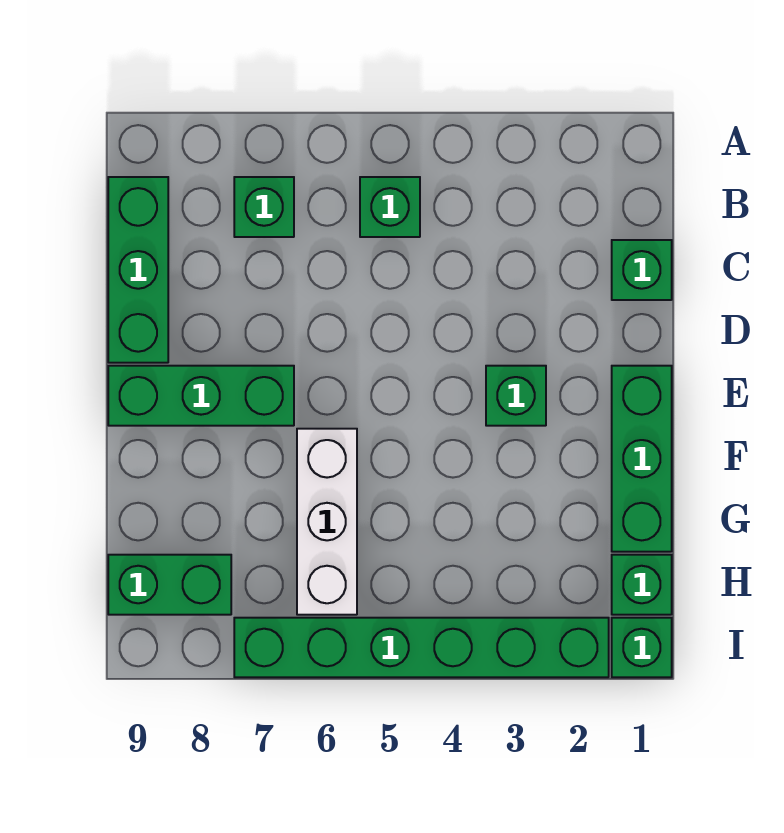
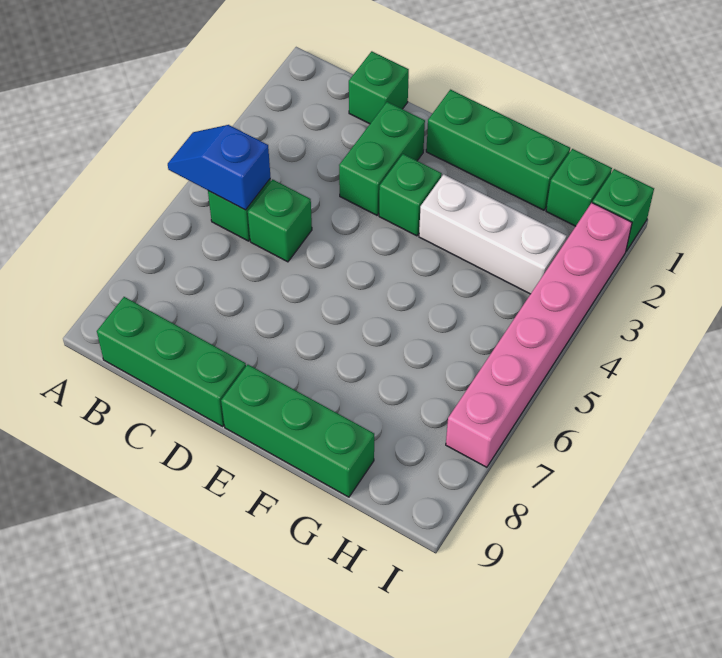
none -> blue slope A5:B5 level 2 top B
green brick B7 level 1 -> green brick C5 level 1
green brick E7:E9 level 1 -> green brick E9:G9 level 1
white brick F6:H6 level 1 -> white brick F3:H3 level 1
green brick H8:H9 level 1 -> green brick D2:D3 level 1
green brick I2:I7 level 1 -> pink brick I2:I7 level 1

